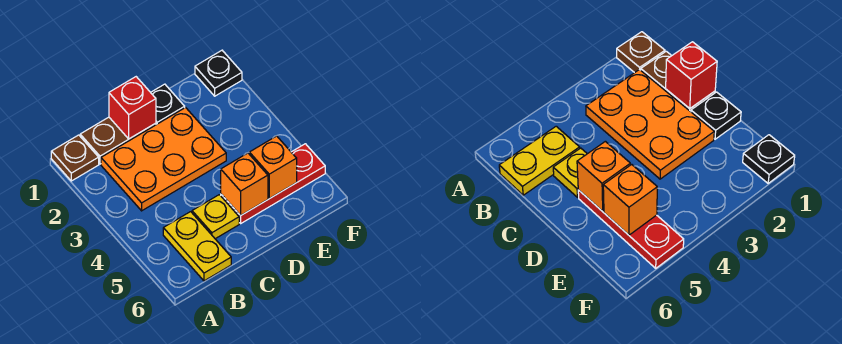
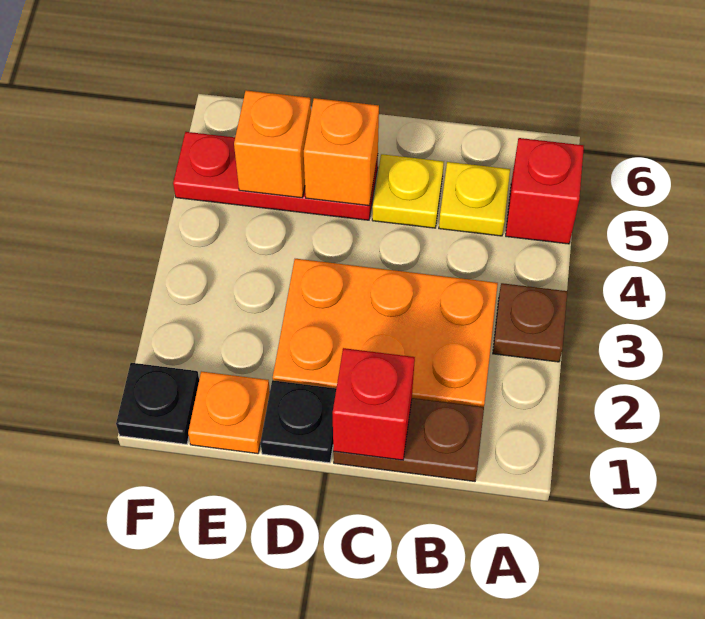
brown plate A1 level 1 -> brown plate A3 level 1
none -> red brick A5 level 1
yellow plate B5:B6 level 1 -> yellow plate B5 level 1
none -> orange plate E1 level 1

